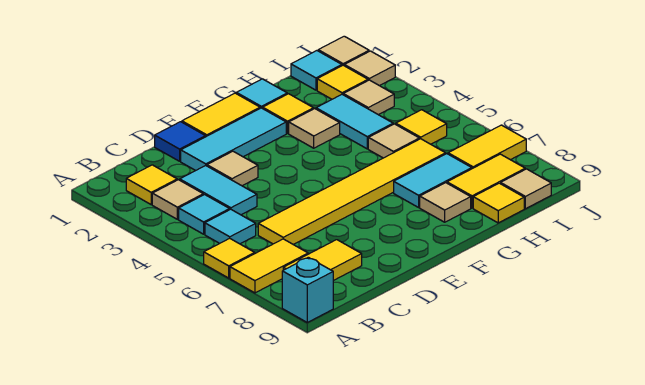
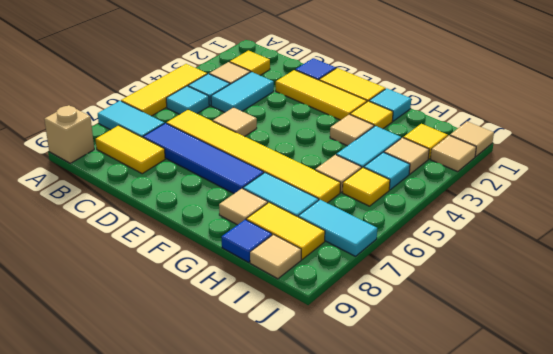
yellow tile A6 level 1 -> yellow tile A4:A6 level 1
yellow tile A7:B7 level 1 -> cyan tile A7:B7 level 1
cyan brick A9 level 1 -> tan brick A9 level 1
none -> blue tile C7:F7 level 1
cyan tile D2:F2 level 1 -> yellow tile D2:F2 level 1
tan tile D3 level 1 -> tan tile D5 level 1
yellow tile H9 level 1 -> blue tile H9 level 1
cyan tile I1 level 1 -> cyan tile I4 level 1
yellow tile I7:J7 level 1 -> cyan tile I7:J7 level 1

